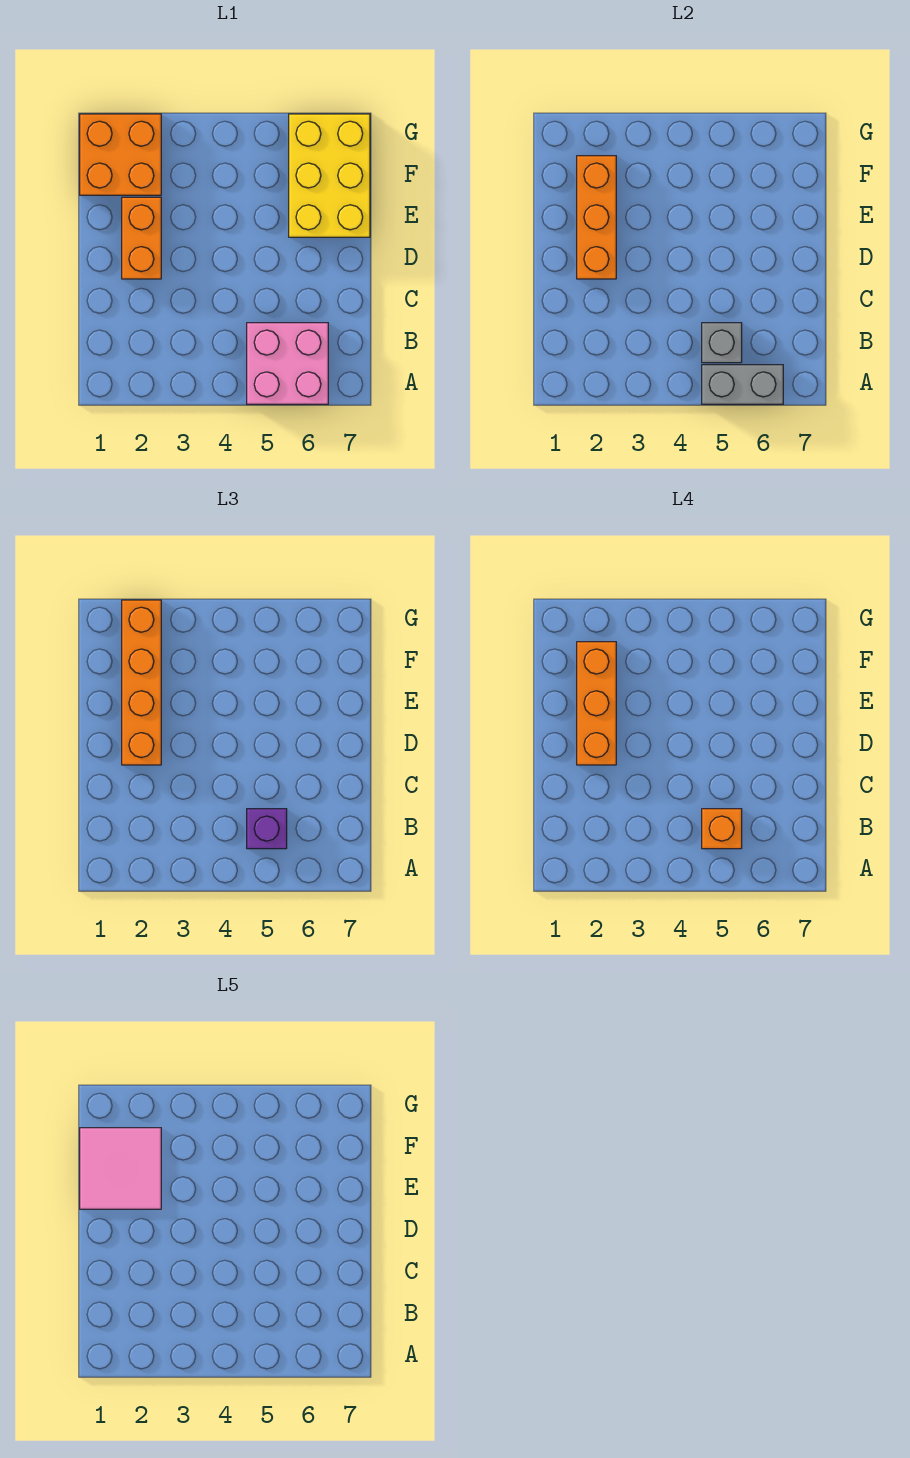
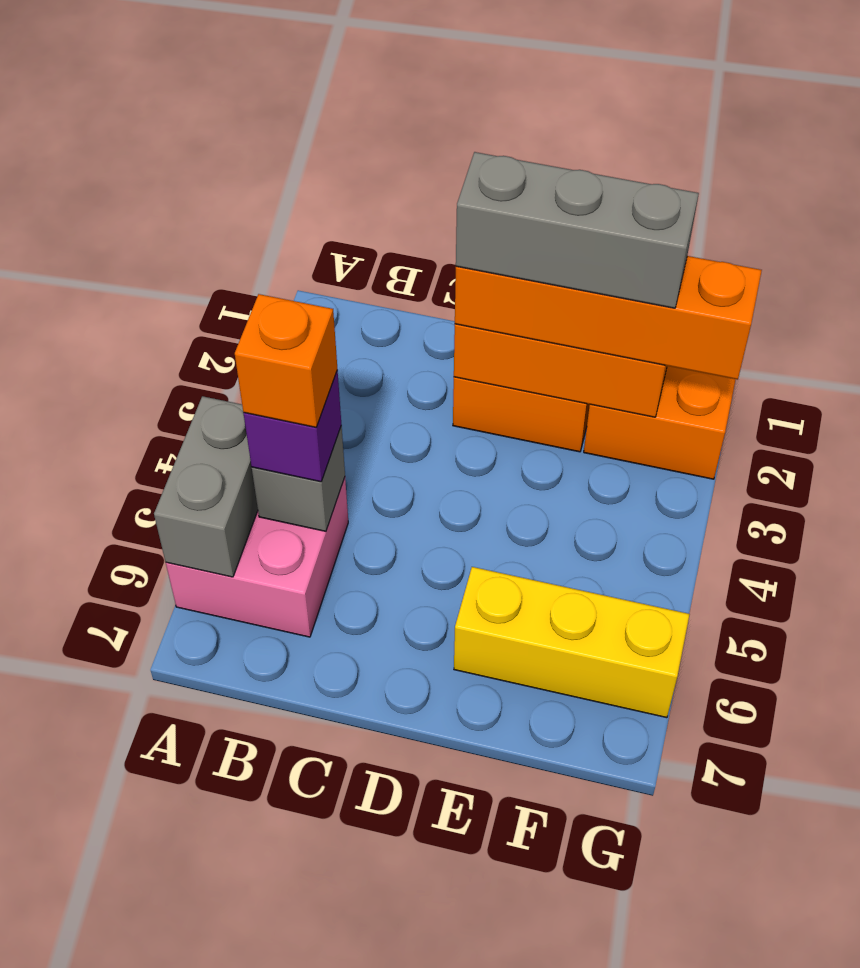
orange brick D2:F2 level 4 -> grey brick D2:F2 level 4
pink tile E1:F2 level 5 -> none
yellow brick E6:G7 level 1 -> yellow brick E6:G6 level 1

